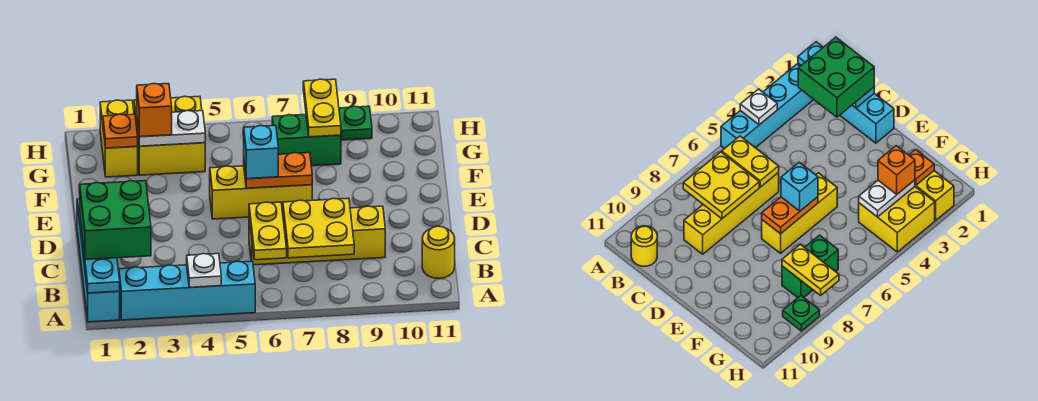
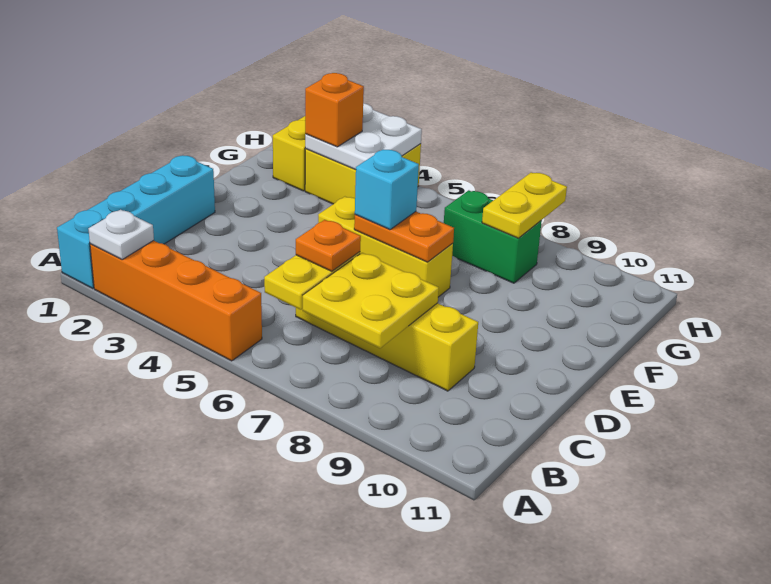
cyan plate A1:C1 level 2 -> none
cyan brick A2:A5 level 1 -> orange brick A2:A5 level 1
white plate A4 level 2 -> white plate A2 level 2
green brick B1:C2 level 3 -> none
yellow round brick B11 level 1 -> none
orange plate G2 level 2 -> orange plate C6 level 3
white plate G3:G4 level 2 -> white plate G3:H4 level 2
green plate H9 level 1 -> none

